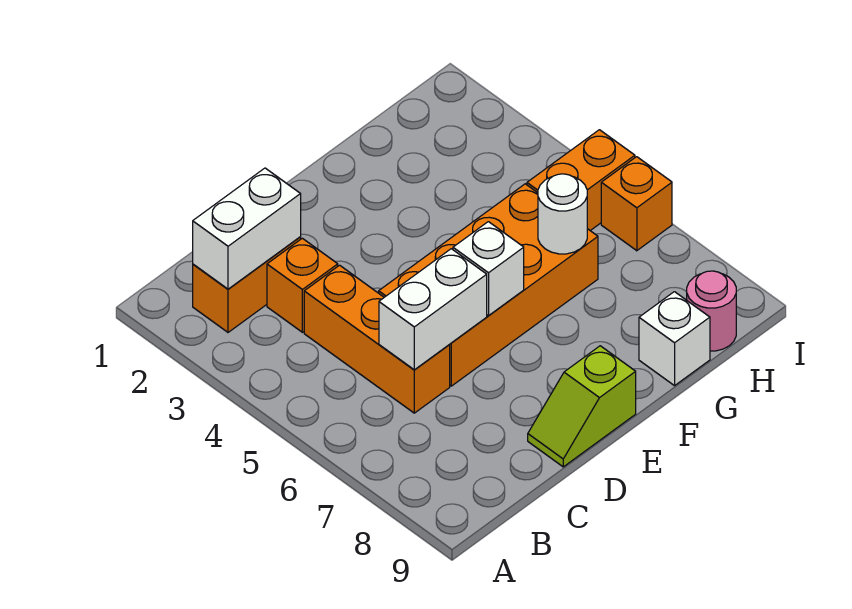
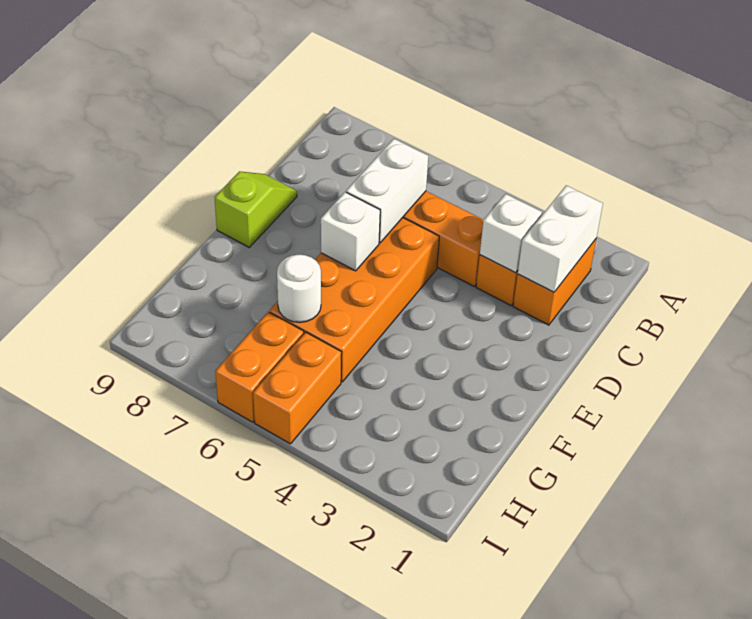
white brick G9 level 1 -> white brick C3 level 2
pink round brick H9 level 1 -> none
orange brick I6 level 1 -> orange brick H6:I6 level 1

